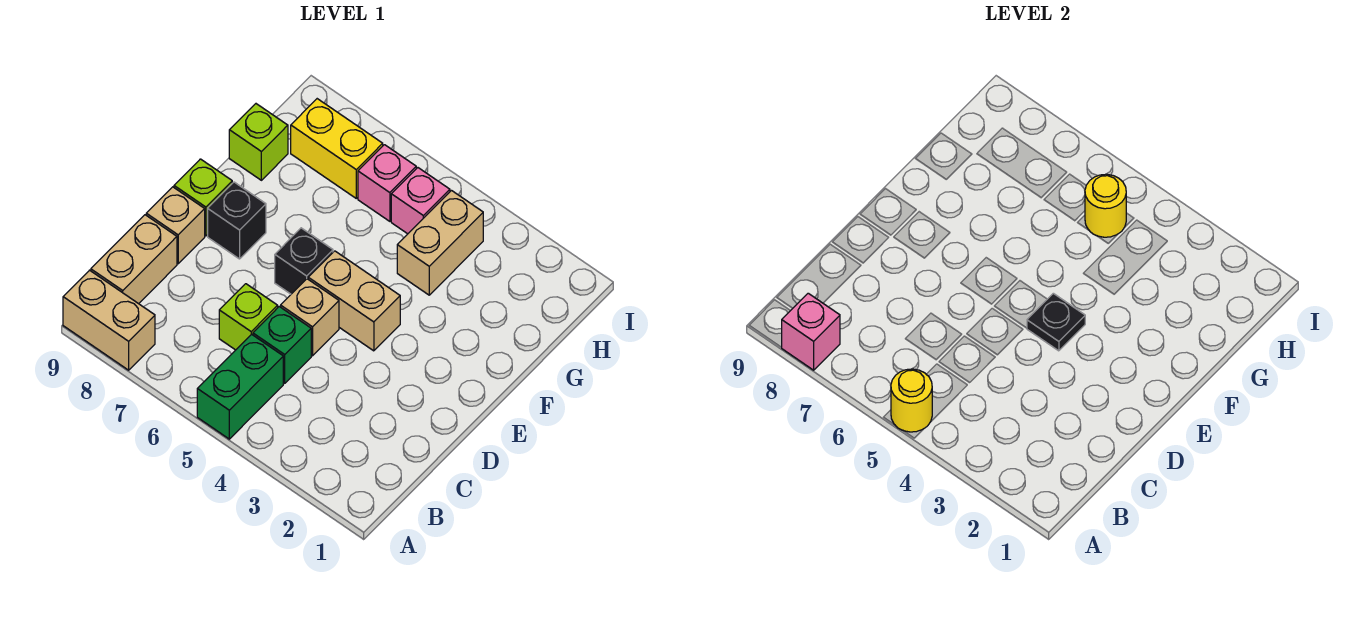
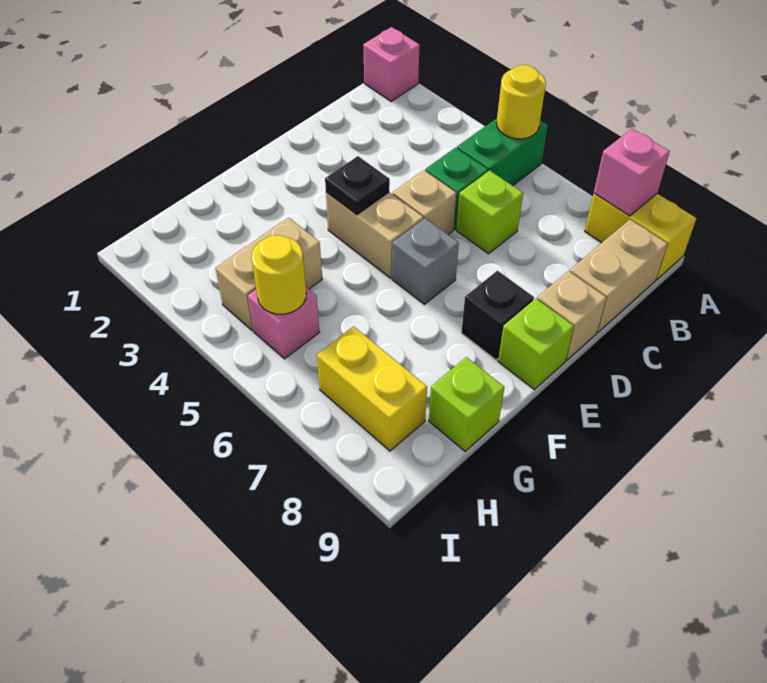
tan brick A8:A9 level 1 -> yellow brick A8:A9 level 1
black brick E6 level 1 -> grey brick E6 level 1
pink brick H6 level 1 -> pink brick A1 level 1

